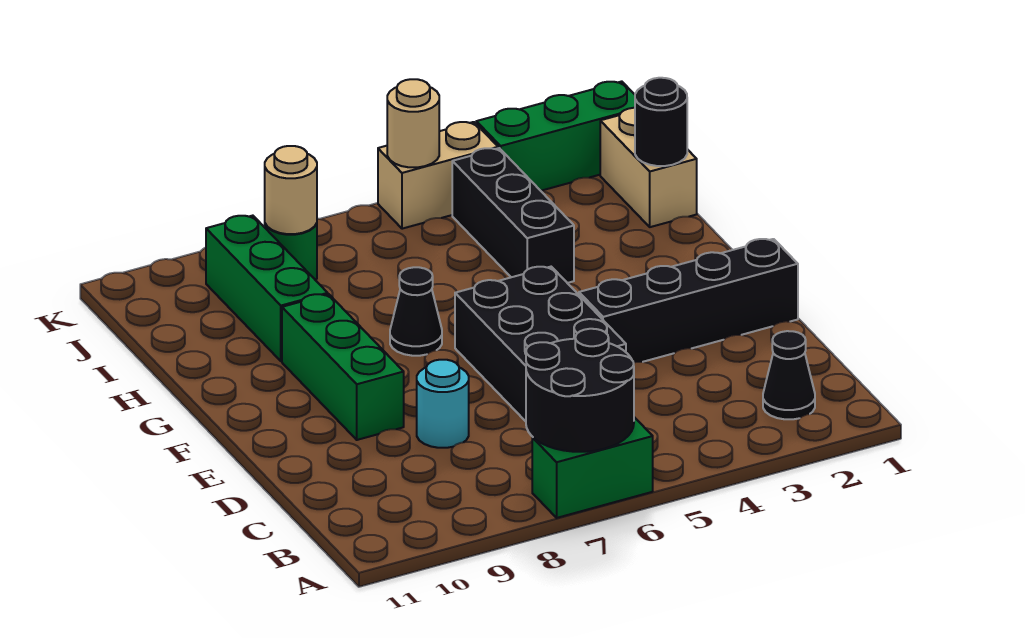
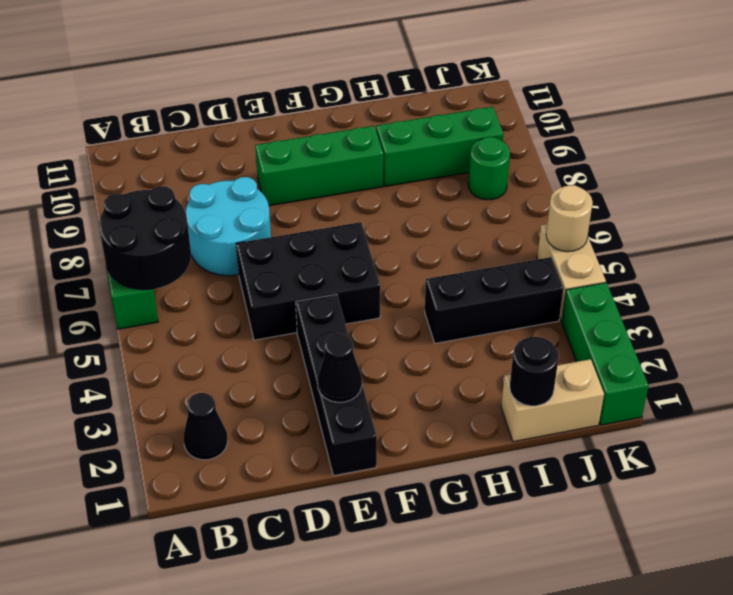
cyan round brick D8 level 1 -> cyan round brick C7:D8 level 1
black cone G7 level 1 -> black cone E2 level 2
tan round brick J8 level 2 -> none

